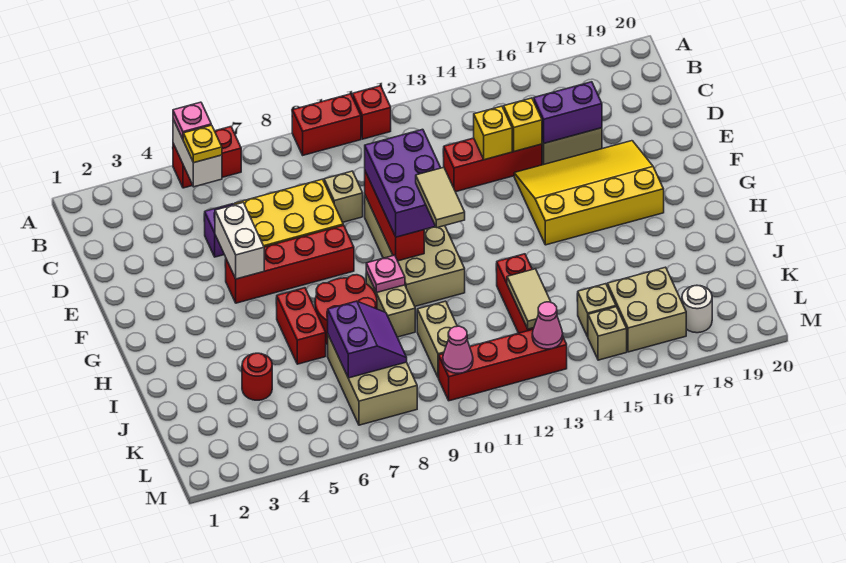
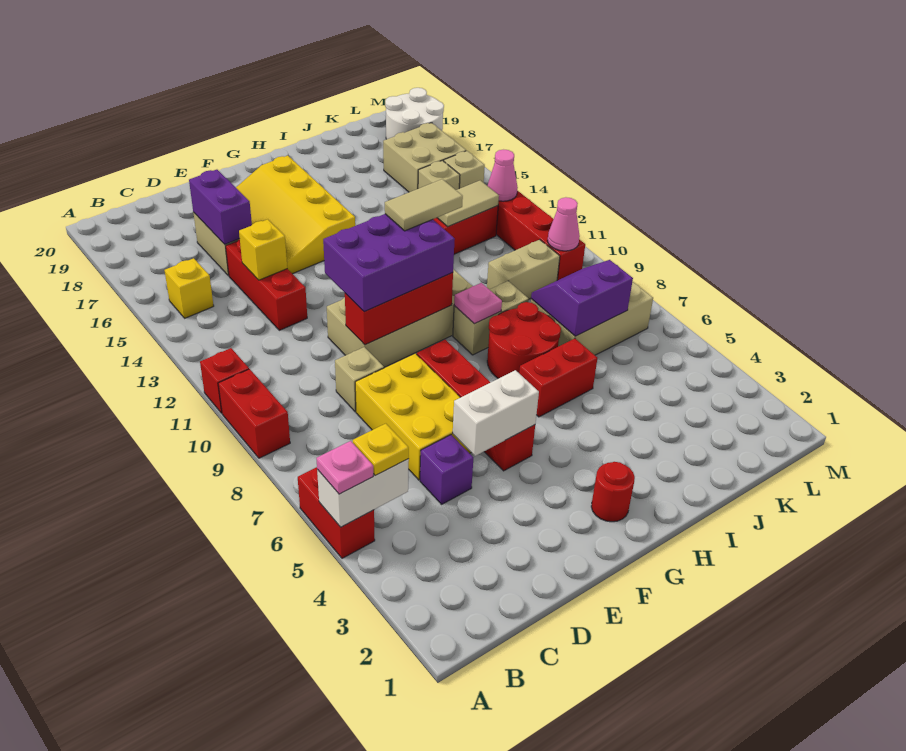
yellow brick D15 level 2 -> yellow brick B15 level 1
red round brick J4 level 1 -> red round brick G2 level 1
white round brick L18 level 1 -> white round brick L18:M19 level 1

